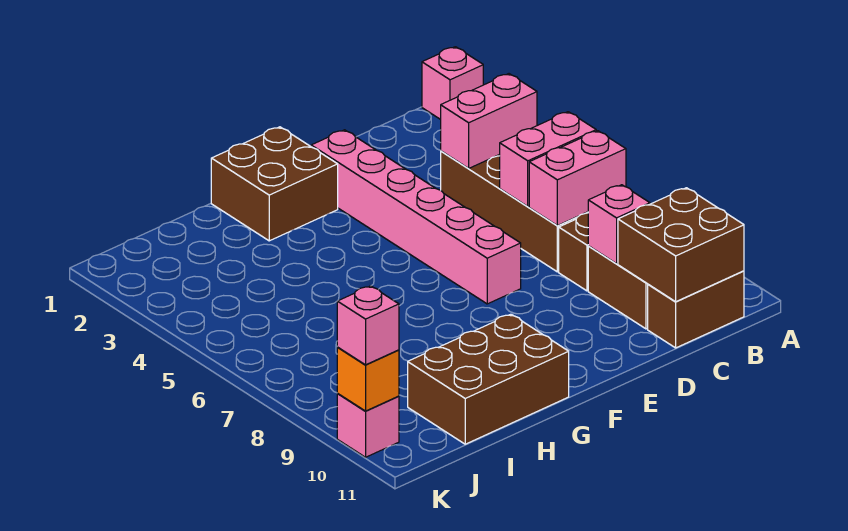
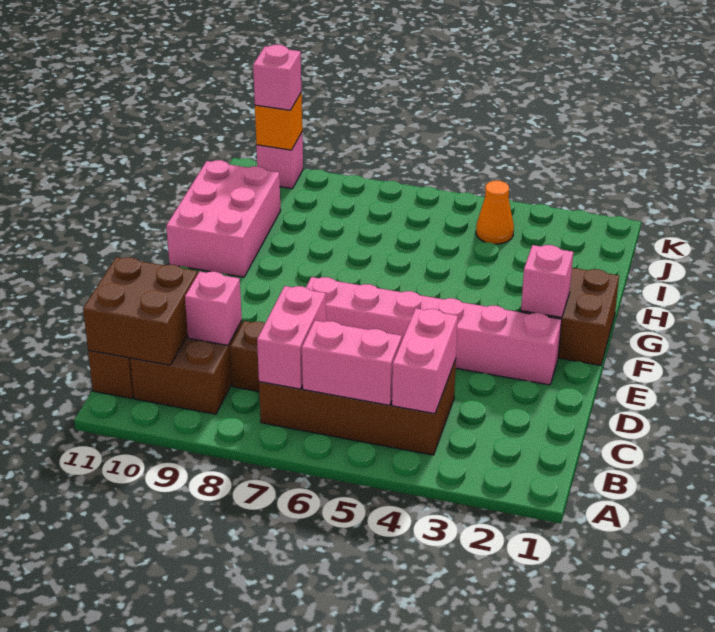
pink brick A1 level 1 -> pink brick F2 level 2
pink brick B6:C6 level 2 -> pink brick B5:B6 level 2
brown brick G10:I11 level 1 -> pink brick G10:I11 level 1
none -> orange cone J4 level 1

